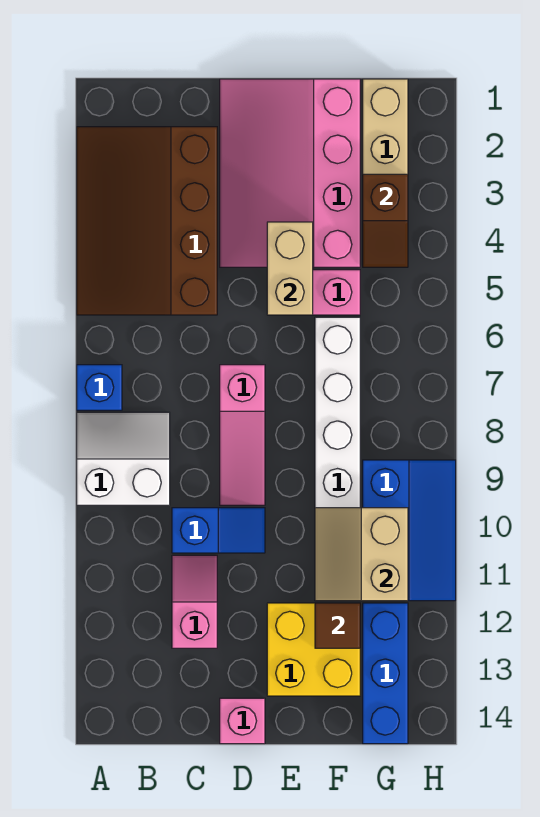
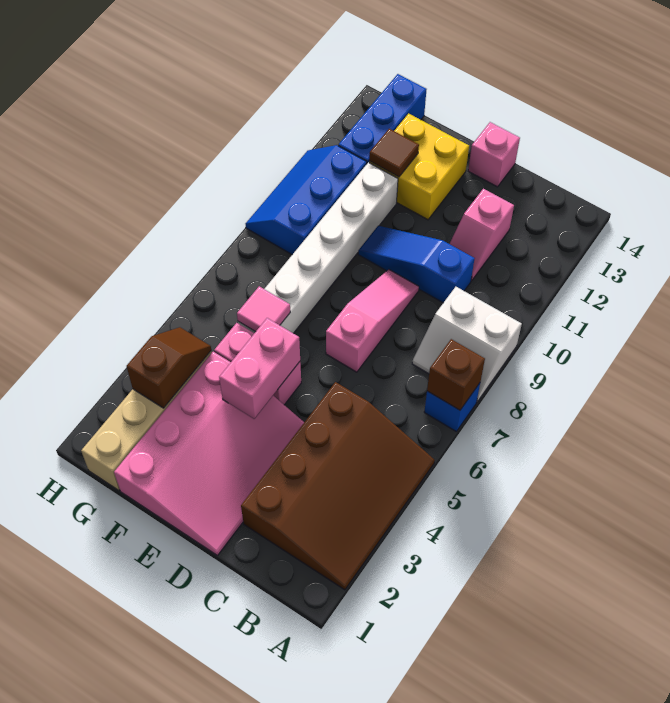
none -> brown brick A7 level 2
blue slope C10:D10 level 1 top C -> blue slope C10:E10 level 1 top C
tan brick E4:E5 level 2 -> pink brick E4:E5 level 2
none -> pink tile F6 level 2
tan slope F10:G11 level 2 top G -> none

